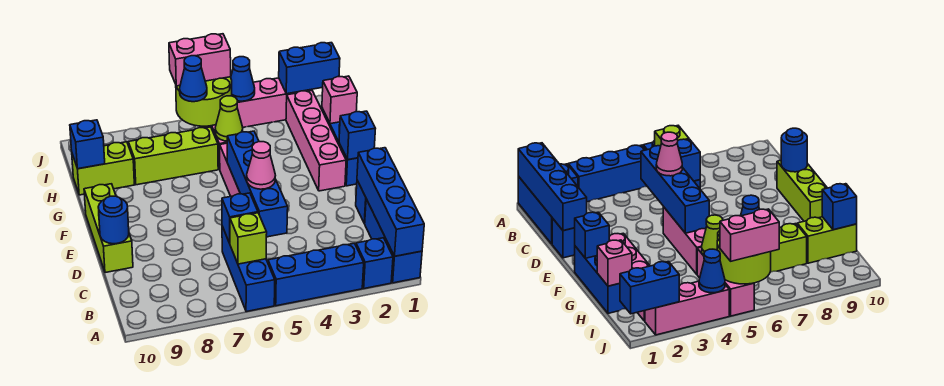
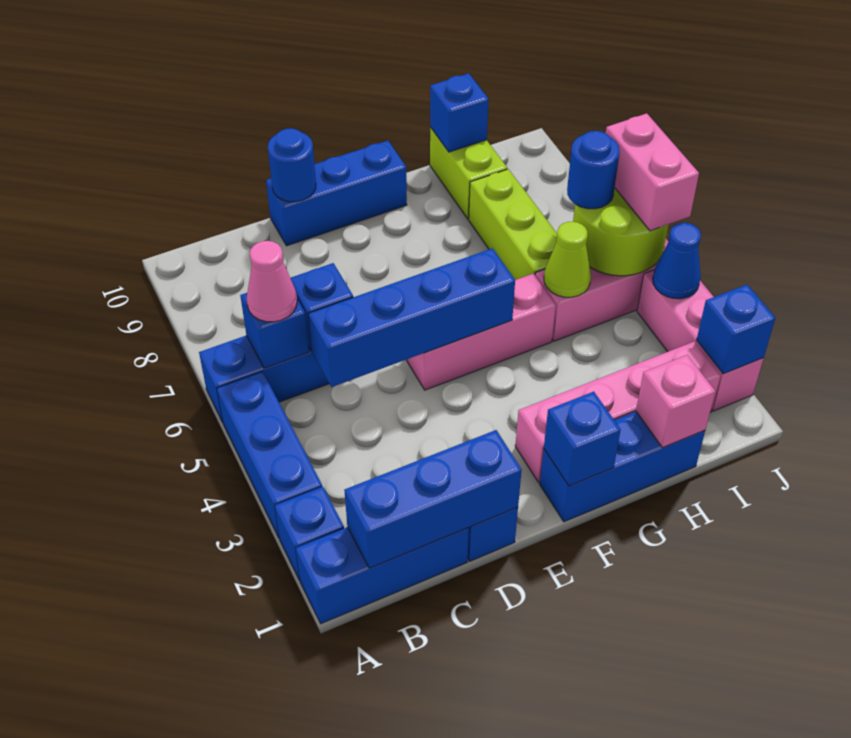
blue brick A1:D1 level 2 -> blue brick B1:D1 level 2
lime brick B6 level 2 -> blue brick B6 level 2
pink cone D5 level 3 -> pink cone B6 level 3
lime brick D10:F10 level 1 -> blue brick D10:F10 level 1
blue cone I6 level 3 -> blue round brick I6 level 3
blue brick J1:J2 level 2 -> blue brick J2 level 2

